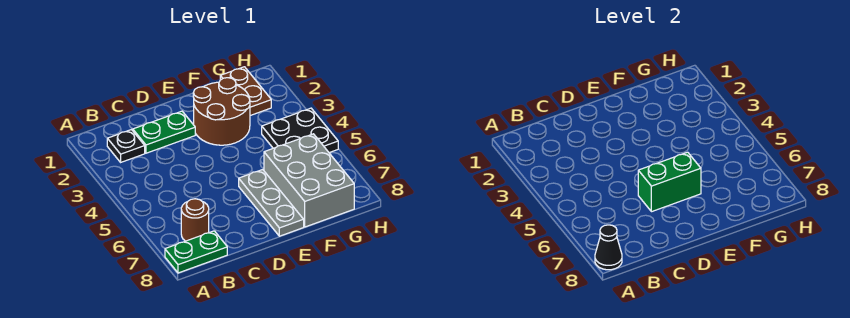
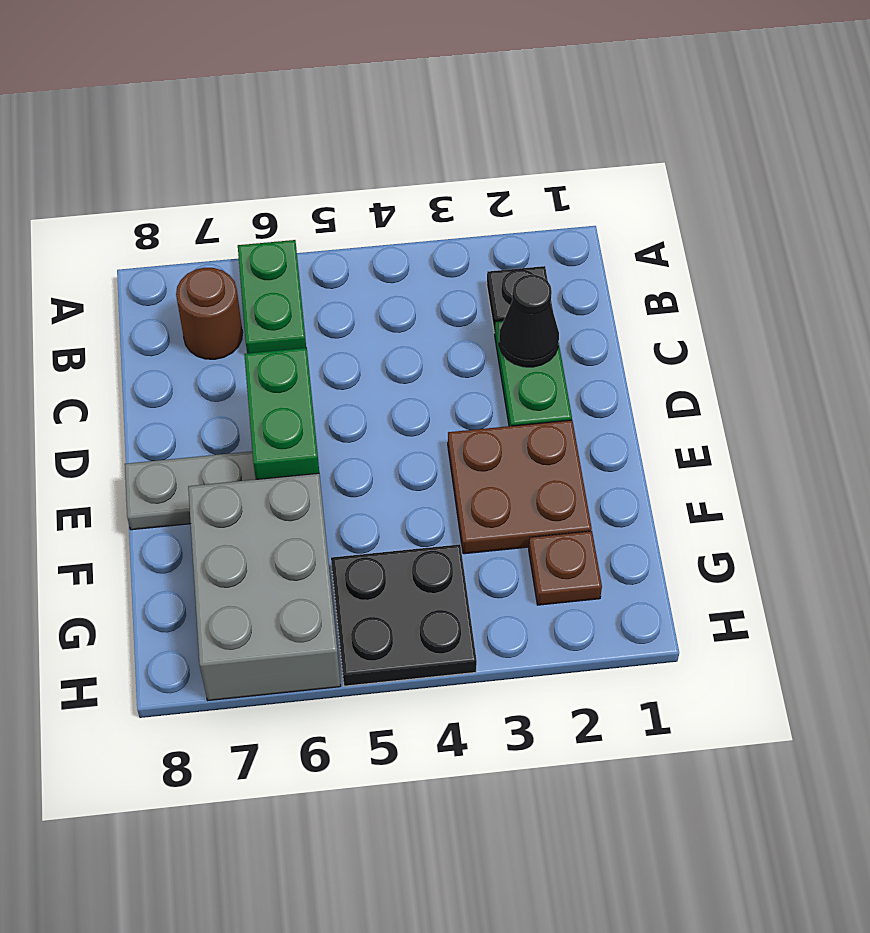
green plate A8:B8 level 1 -> green plate A6:B6 level 1
black cone A8 level 2 -> black cone C2 level 2
brown round brick E2:F3 level 1 -> brown plate E2:F3 level 1
grey brick F6:G8 level 1 -> grey brick F6:H7 level 1
brown plate G1:G2 level 1 -> brown plate G2 level 1

